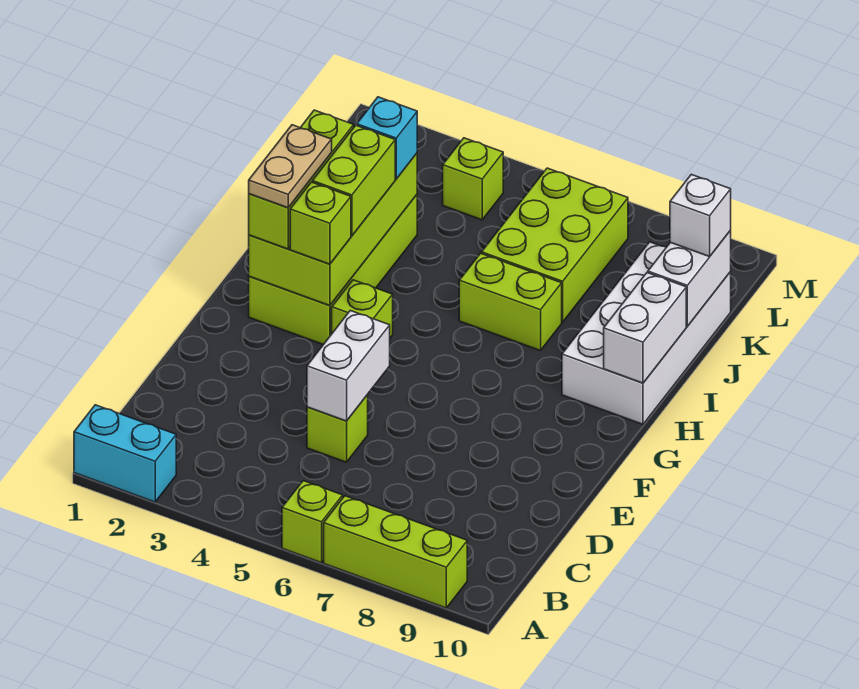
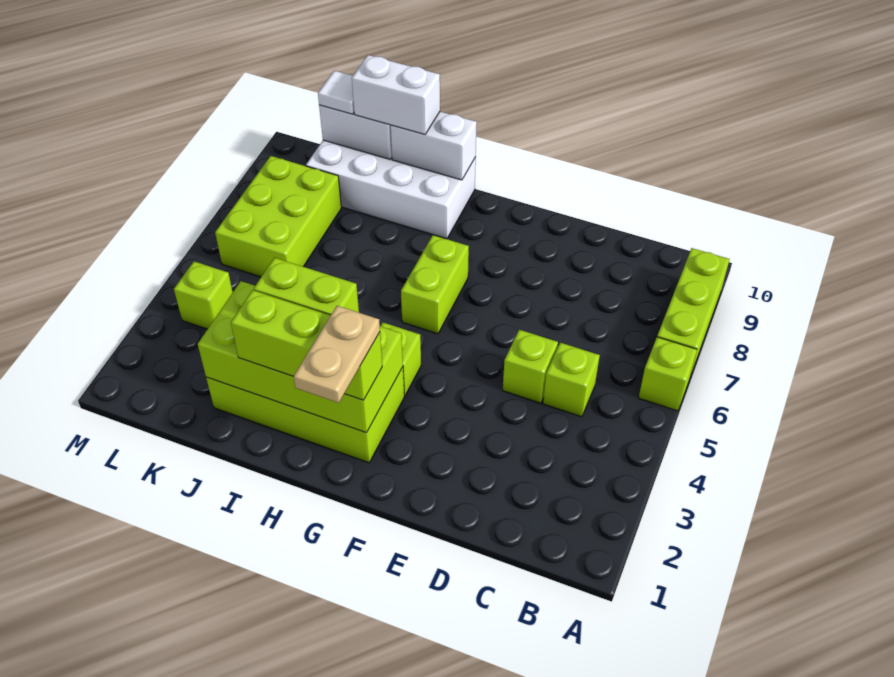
cyan brick A1:A2 level 1 -> none
white brick D5:E5 level 2 -> white brick I10:J10 level 3
tan plate G2:H2 level 4 -> tan plate G1:G2 level 4
lime brick G3 level 3 -> lime brick C5 level 1
lime brick I6:I7 level 1 -> lime brick G6:G7 level 1
cyan brick J3 level 3 -> none
lime brick J6:L7 level 1 -> lime brick K6:L8 level 1
white brick K10 level 3 -> white tile K10 level 3

